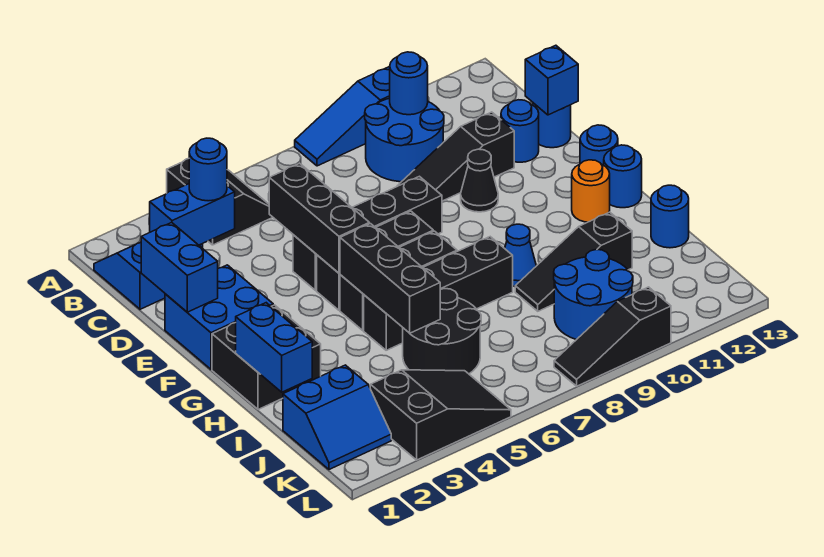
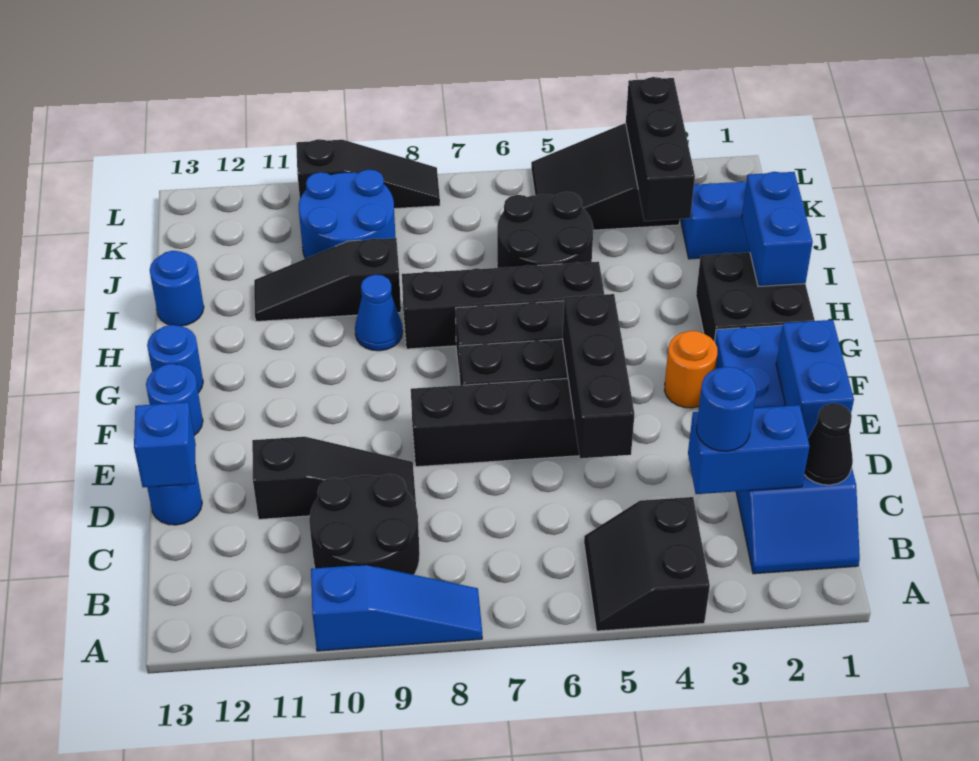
blue round brick B9:C10 level 1 -> black round brick B9:C10 level 1
blue round brick B10 level 2 -> none
blue round brick D12 level 1 -> none
black cone E10 level 1 -> black cone C1 level 2
black brick G5:I5 level 2 -> black brick J3:L3 level 2
orange round brick G12 level 1 -> orange round brick F3 level 1
black slope I9:I11 level 1 top 11 -> black slope I9:I11 level 1 top 9

